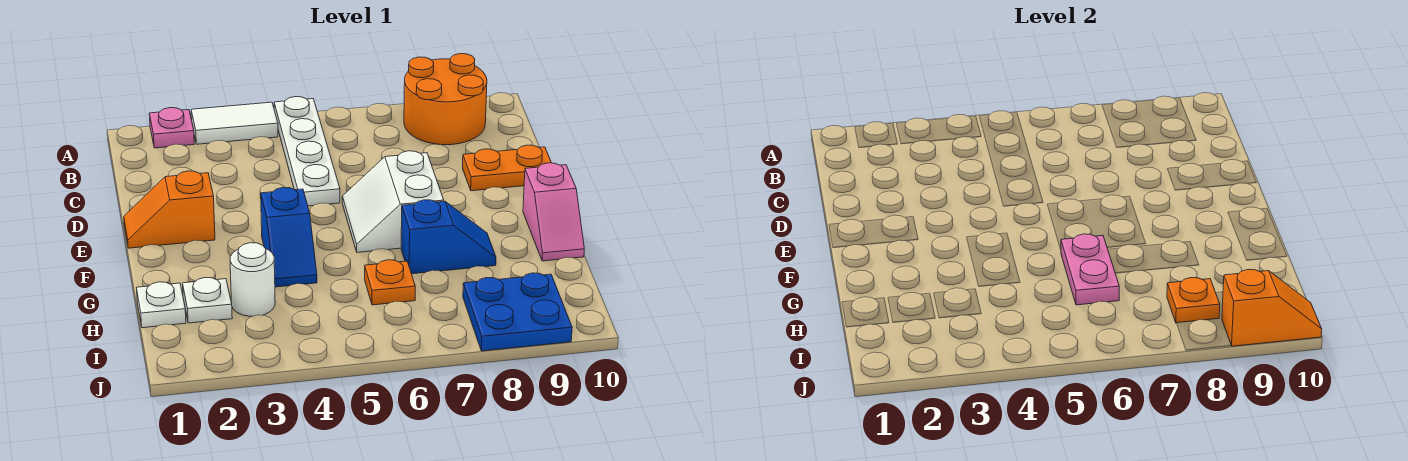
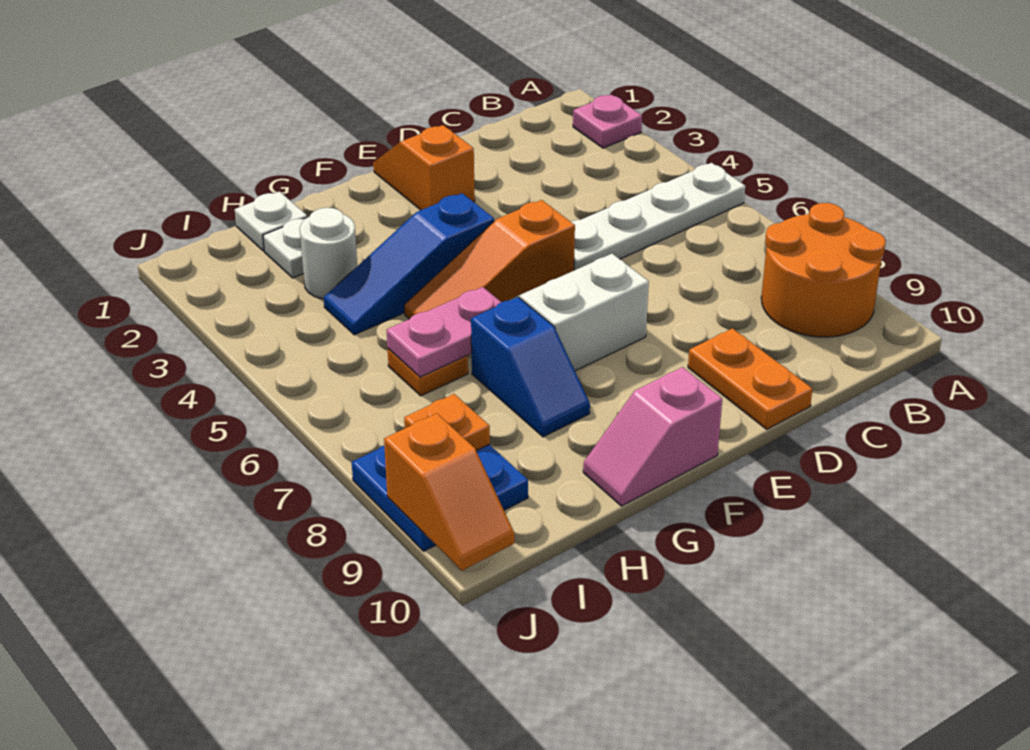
white tile A3:A4 level 1 -> none
none -> orange slope E5:G5 level 1 top E
blue slope F4:G4 level 1 top F -> blue slope F4:H4 level 1 top F

